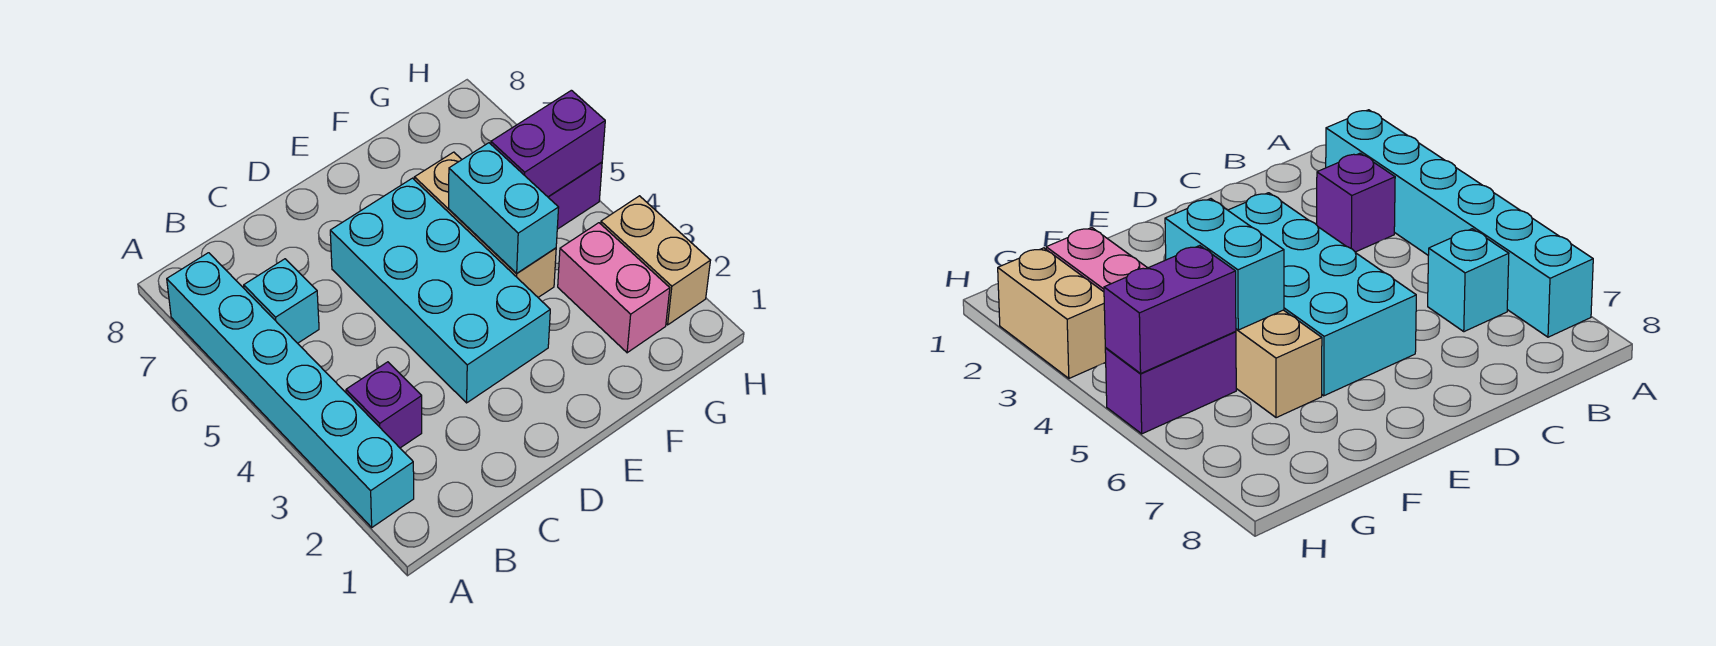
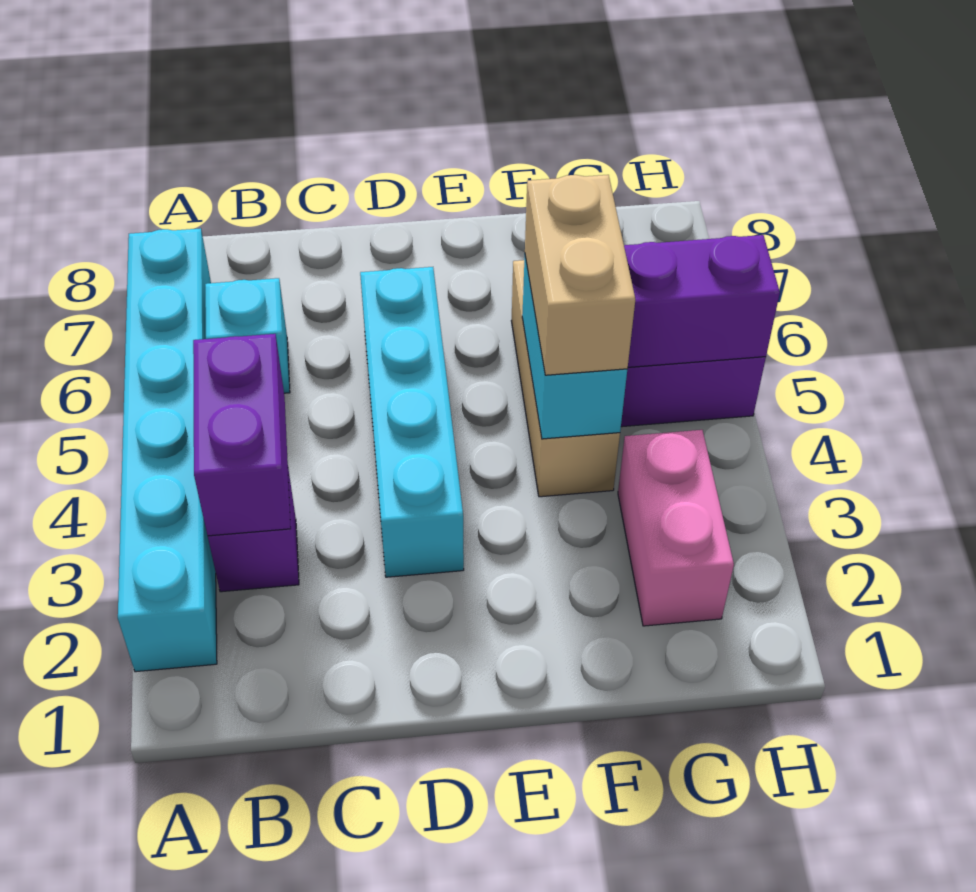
none -> purple brick B3:B4 level 2
cyan brick D3:E6 level 1 -> cyan brick D3:D6 level 1
tan brick H2:H3 level 1 -> tan brick F4:F5 level 3

